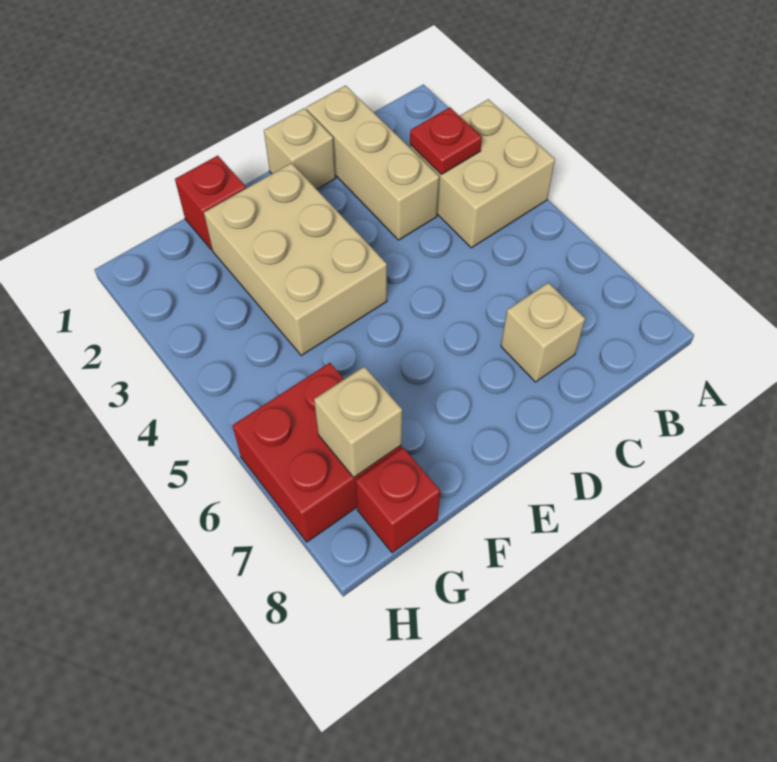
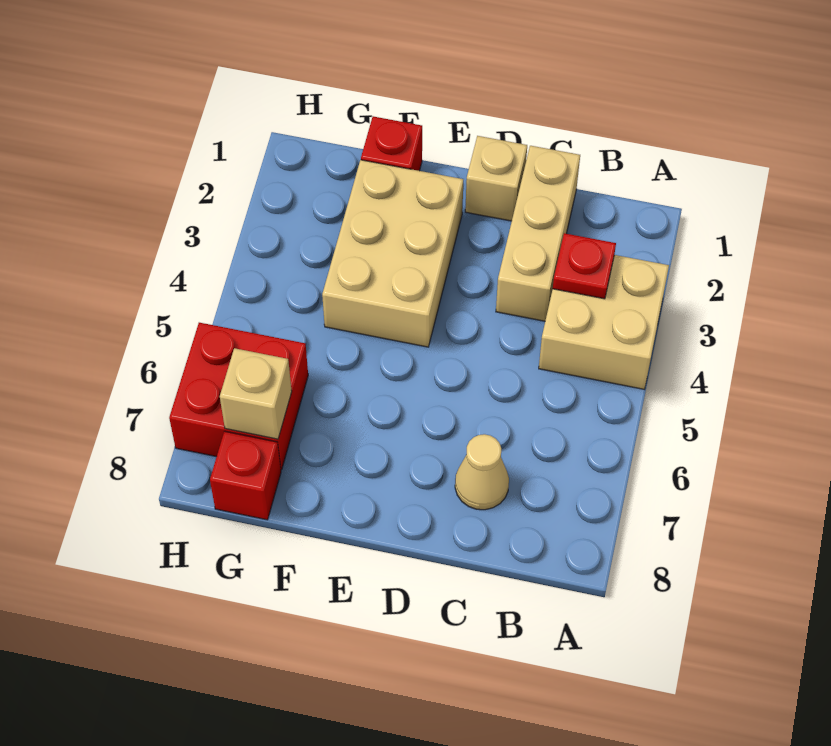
tan brick C7 level 1 -> tan cone C7 level 1

